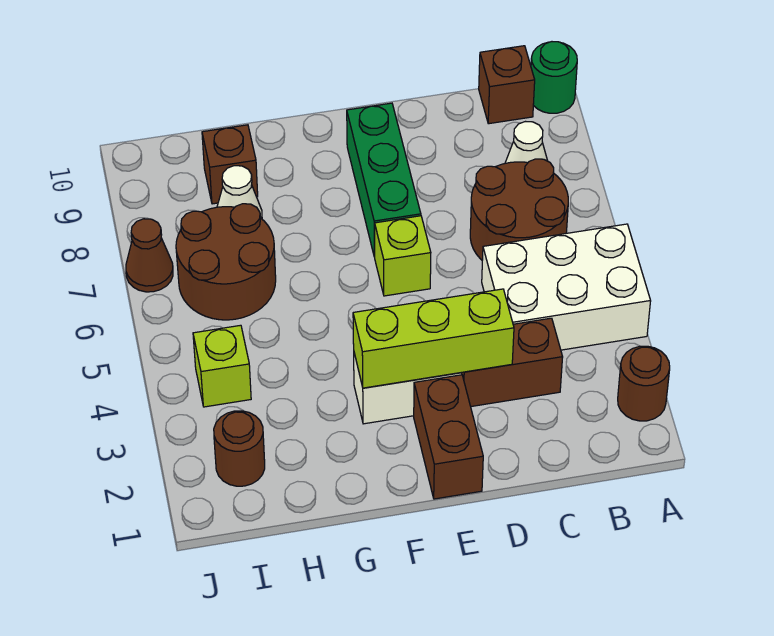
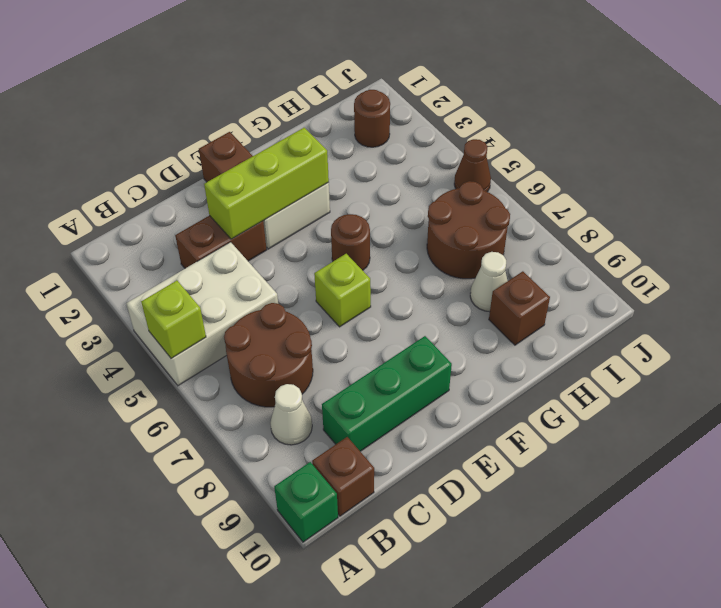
brown round brick A2 level 1 -> brown round brick F5 level 1
green round brick A10 level 1 -> green brick A10 level 1
green brick E7:E9 level 1 -> green brick C9:E9 level 1
lime brick I4 level 1 -> lime brick A5 level 2
brown cone J7 level 1 -> brown cone J5 level 1

